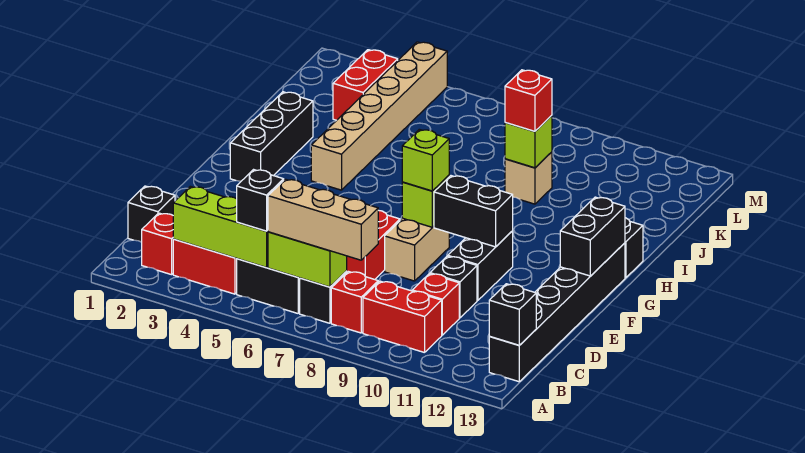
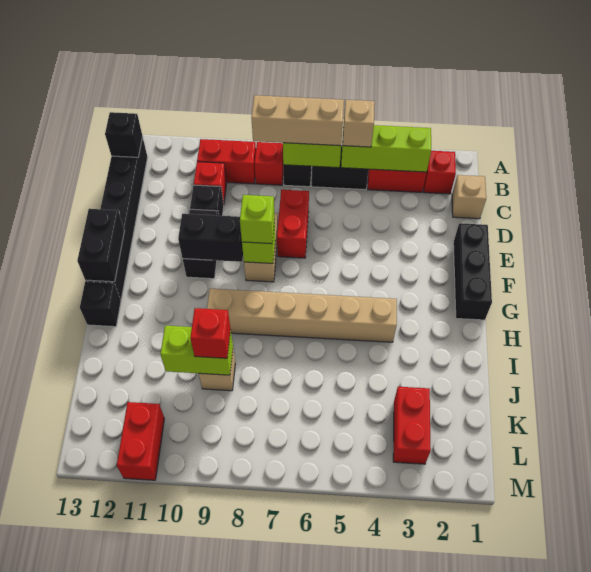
black brick B5 level 3 -> tan brick B5 level 3
black brick C1 level 1 -> tan brick C1 level 1
black brick G2:I2 level 1 -> black brick E1:G1 level 1
tan brick H4:M4 level 1 -> tan brick H4:H9 level 1
lime brick J9 level 2 -> lime brick J9:J10 level 2
none -> red brick L11:M11 level 1

